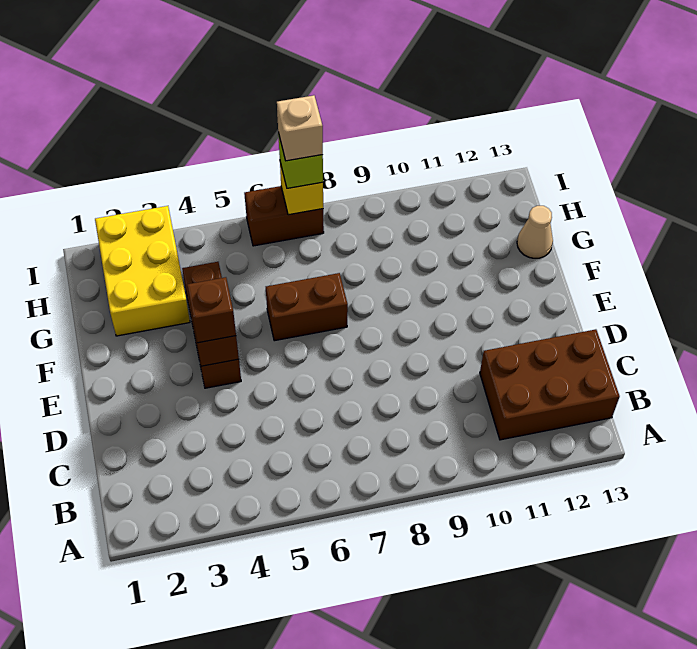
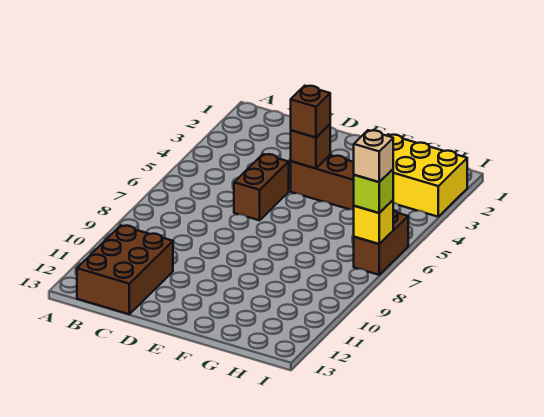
brown brick F6:F7 level 1 -> brown brick D5:D6 level 1
tan cone G13 level 1 -> none

